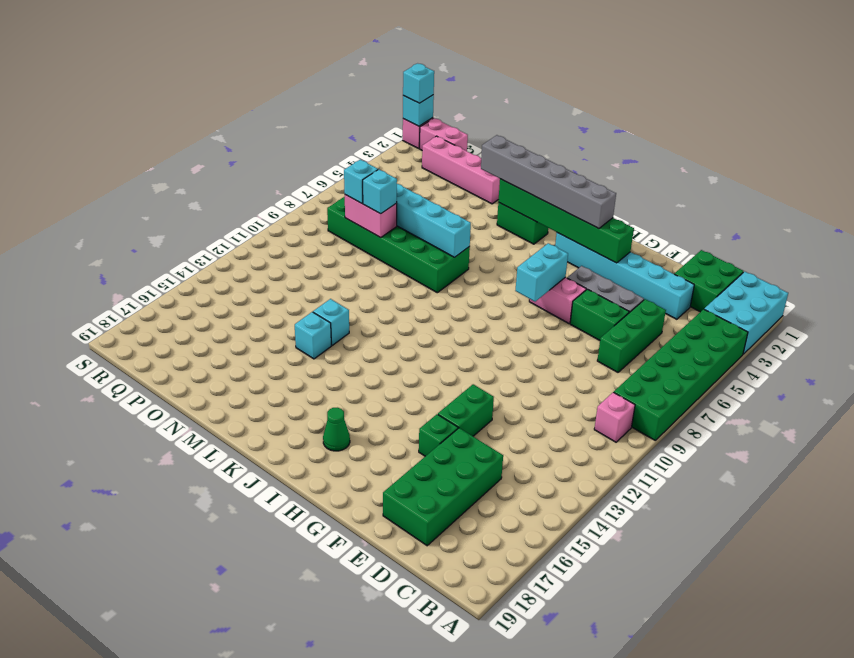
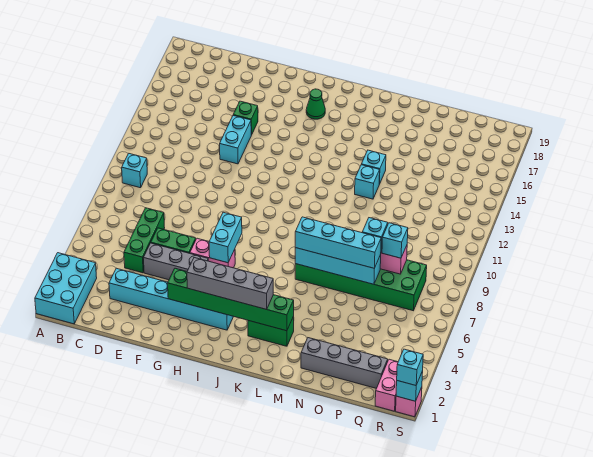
green brick A4:B9 level 1 -> none
pink brick B10 level 1 -> cyan brick B10 level 1
green brick C1:D2 level 1 -> none
green brick D15:E18 level 1 -> none
green brick F13:F14 level 1 -> cyan brick F13:F14 level 1
grey brick H3:M3 level 3 -> grey brick H3:K3 level 3
none -> cyan brick L7:O7 level 3
pink brick N2:Q2 level 1 -> grey brick N2:Q2 level 1
pink brick Q1:R1 level 1 -> pink brick R1:R2 level 1

